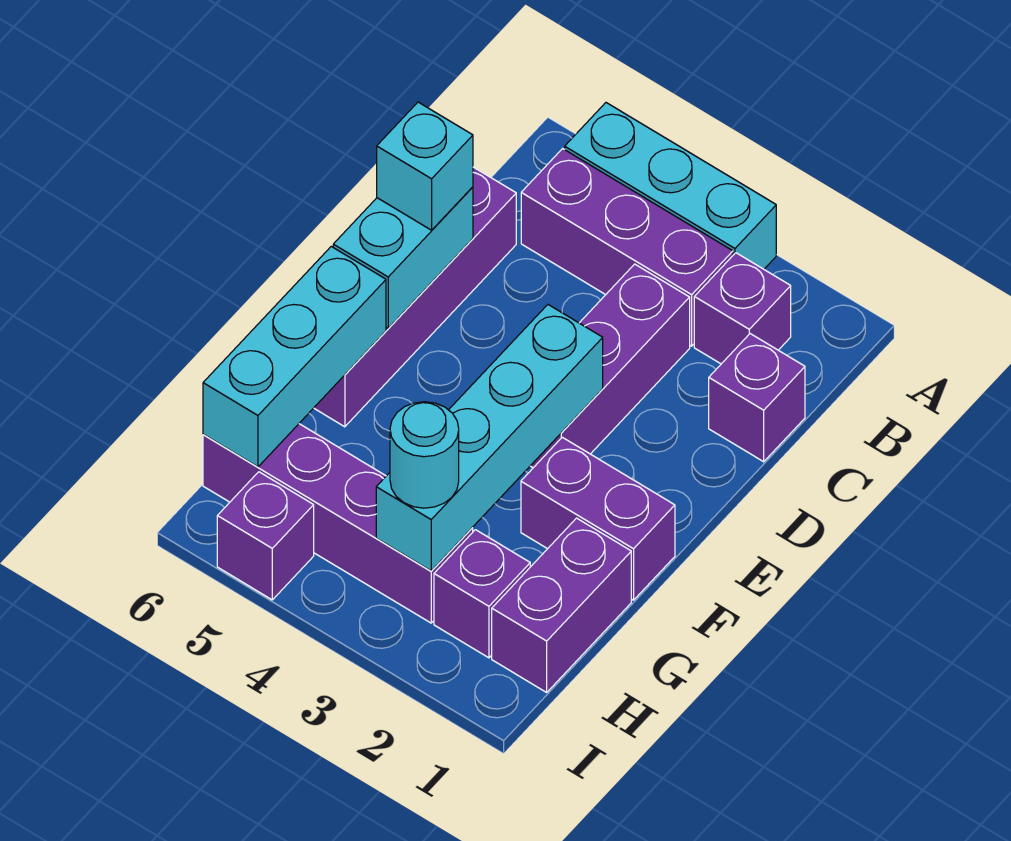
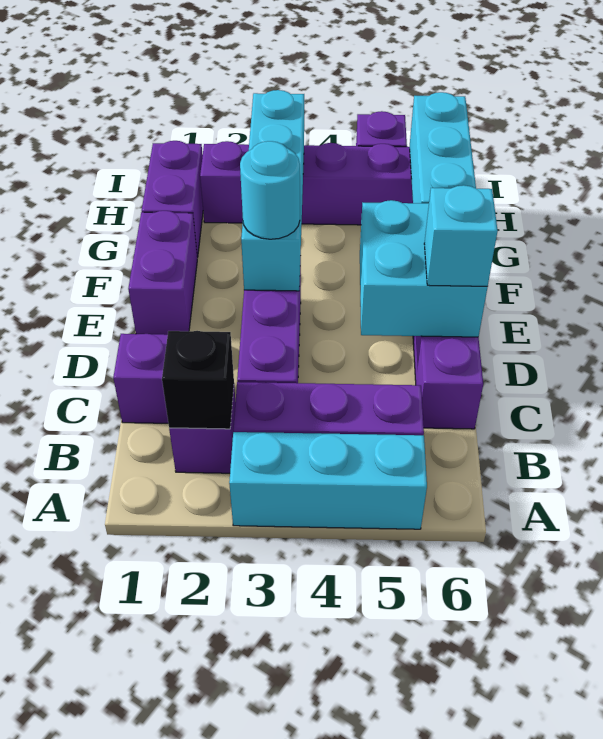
none -> black brick B2 level 2
cyan brick D6:E6 level 2 -> cyan brick D5:E6 level 2
purple brick F1:F2 level 1 -> purple brick E1:F1 level 1
cyan round brick H3 level 3 -> cyan round brick E3 level 3

